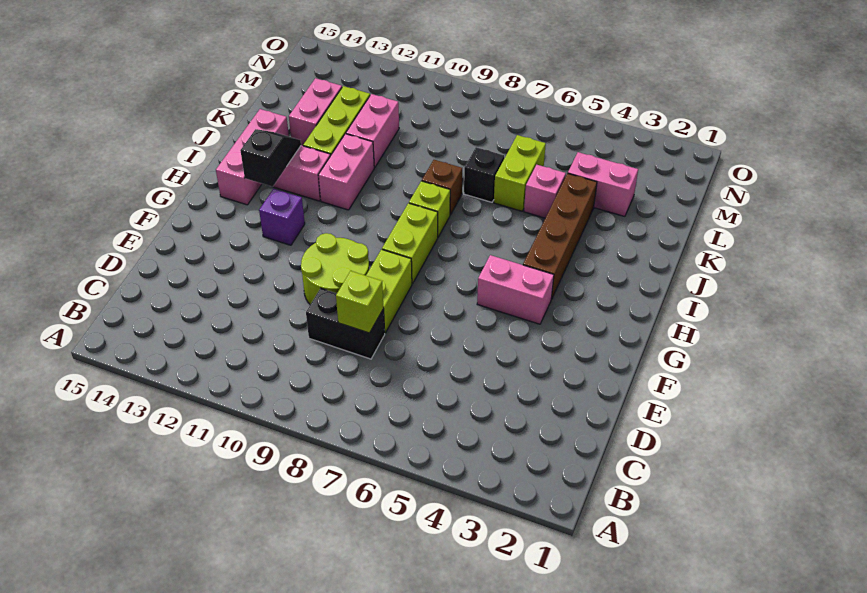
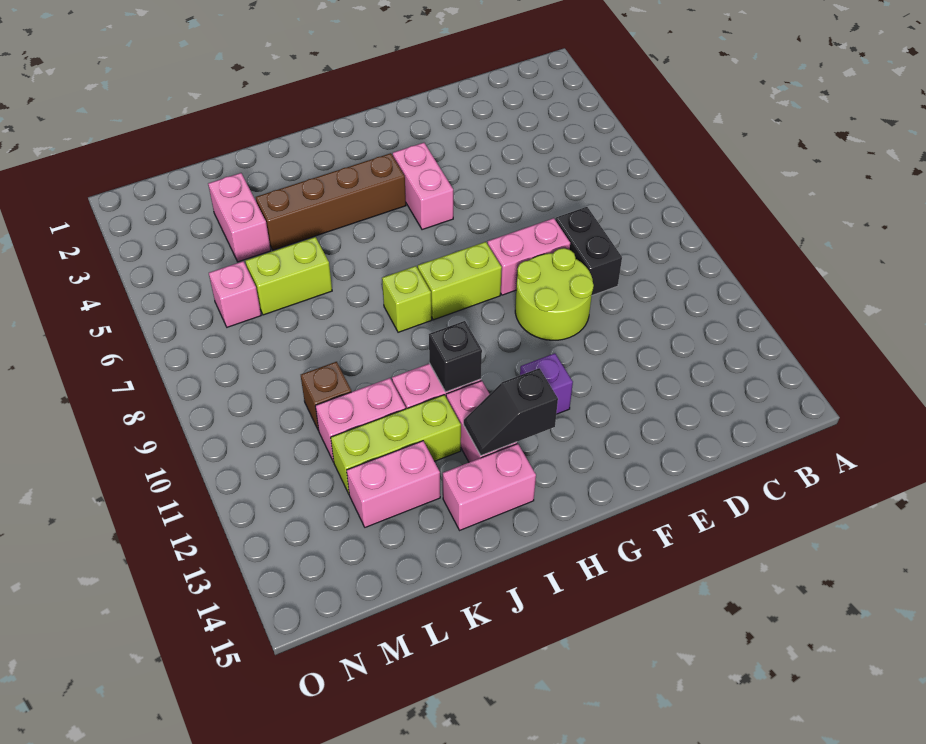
lime brick D8 level 2 -> none
lime brick E8:F8 level 1 -> pink brick E8:F8 level 1
pink brick H14:J14 level 1 -> pink brick I14:J14 level 1
brown brick J8 level 1 -> brown brick L10 level 1
pink brick K5 level 1 -> pink brick M6 level 1
black brick K7 level 1 -> black brick I11 level 2

